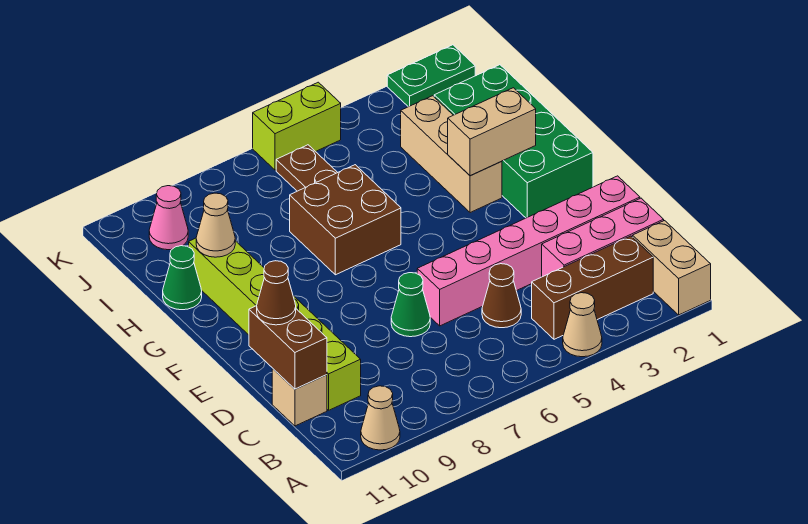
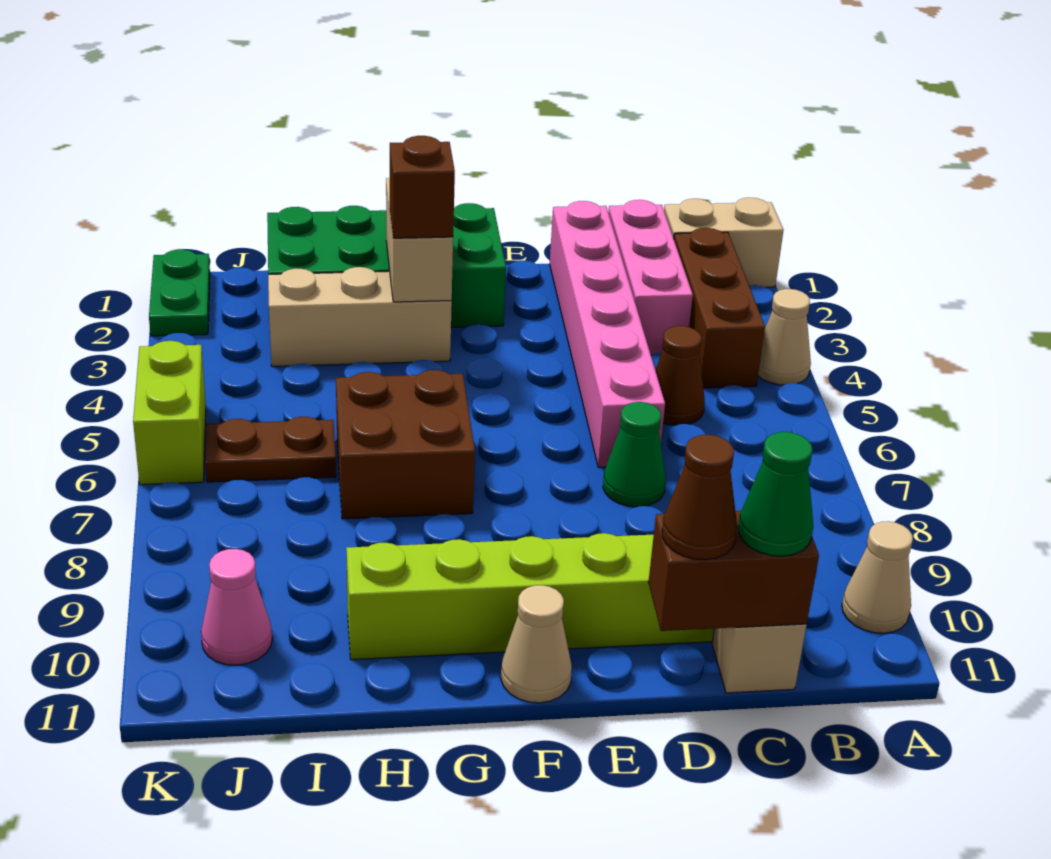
none -> brown brick G3 level 3
tan cone H10 level 2 -> tan cone F11 level 1
green cone H11 level 1 -> green cone C11 level 3

